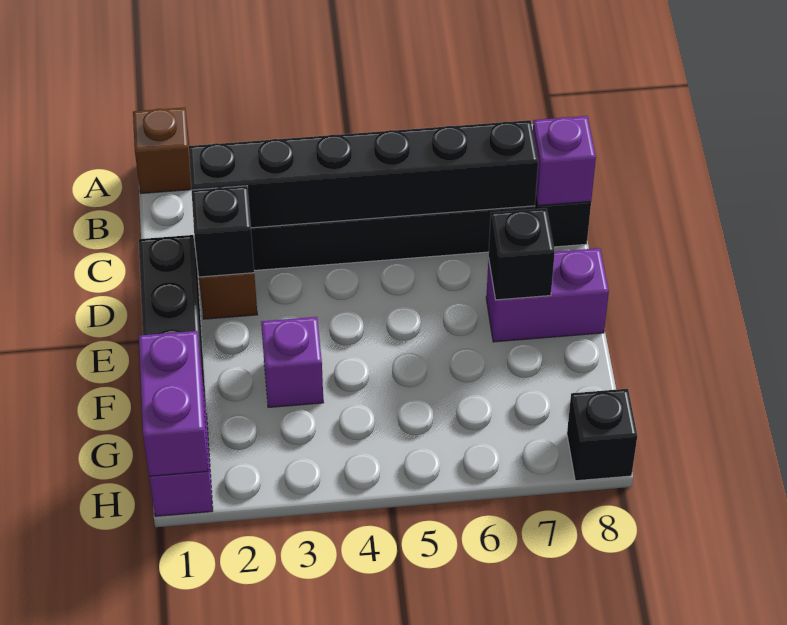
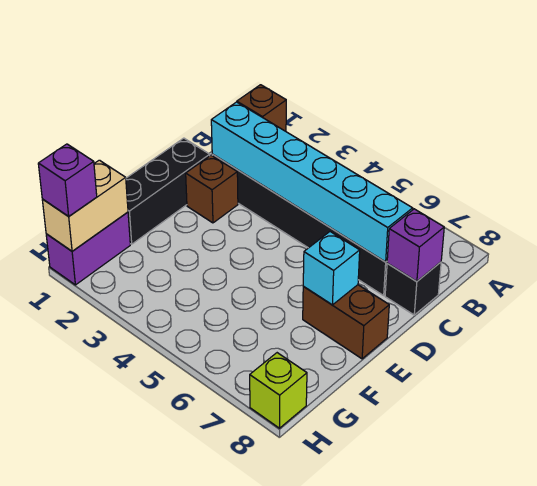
black brick C2:C7 level 2 -> cyan brick C2:C7 level 2
black brick D2 level 2 -> none
purple brick E7:E8 level 1 -> brown brick E7:E8 level 1
black brick E7 level 2 -> cyan brick E7 level 2
purple brick F3 level 1 -> purple brick H1 level 3
purple brick G1:H1 level 2 -> tan brick G1:H1 level 2
black brick H8 level 1 -> lime brick H8 level 1

